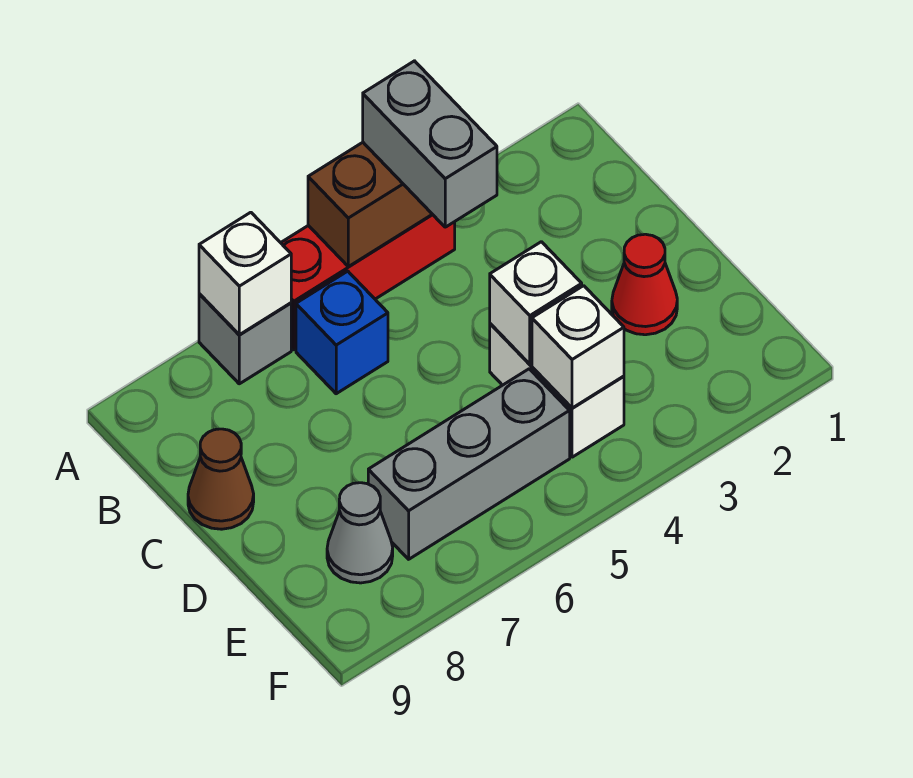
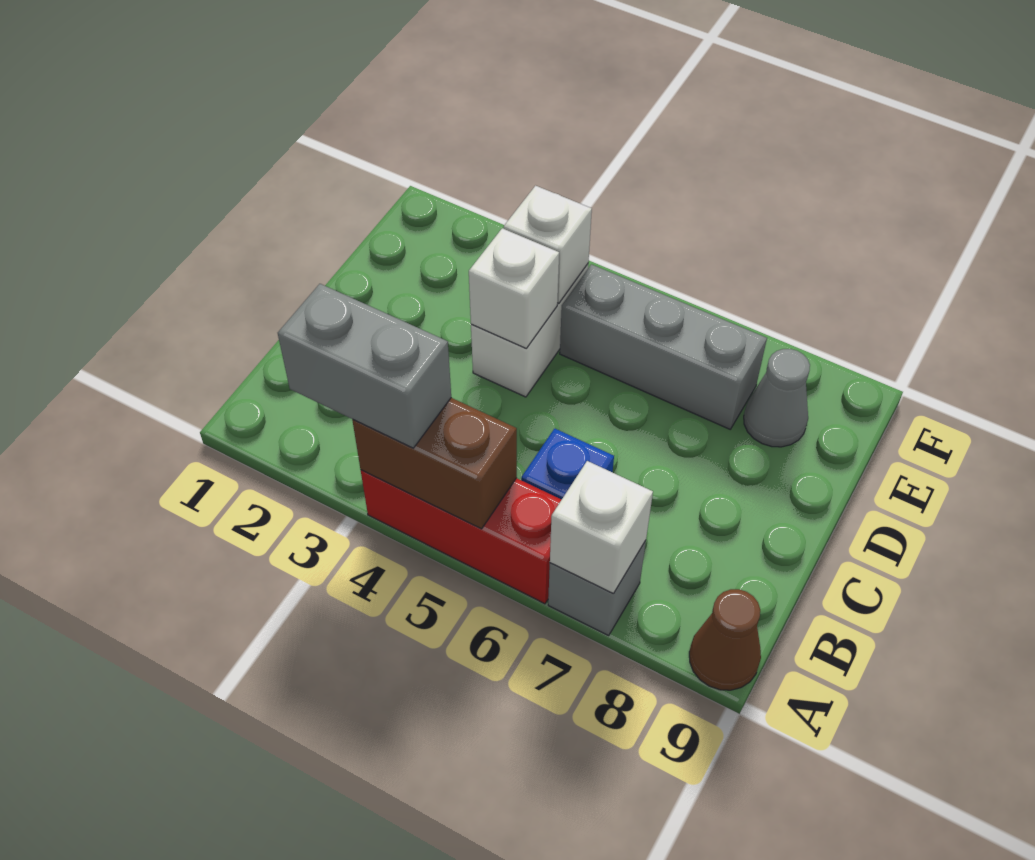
grey brick A4:B4 level 3 -> grey brick A3:A4 level 3
brown cone C9 level 1 -> brown cone A9 level 1
red cone D2 level 1 -> none

